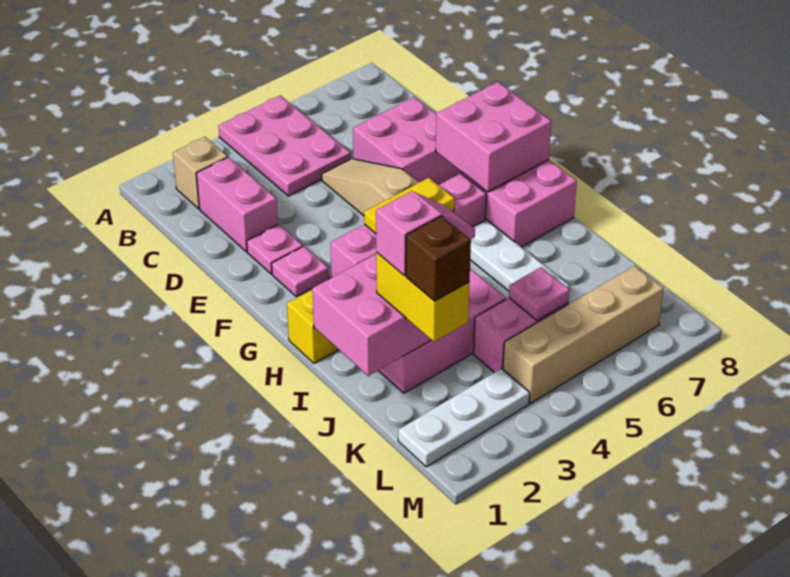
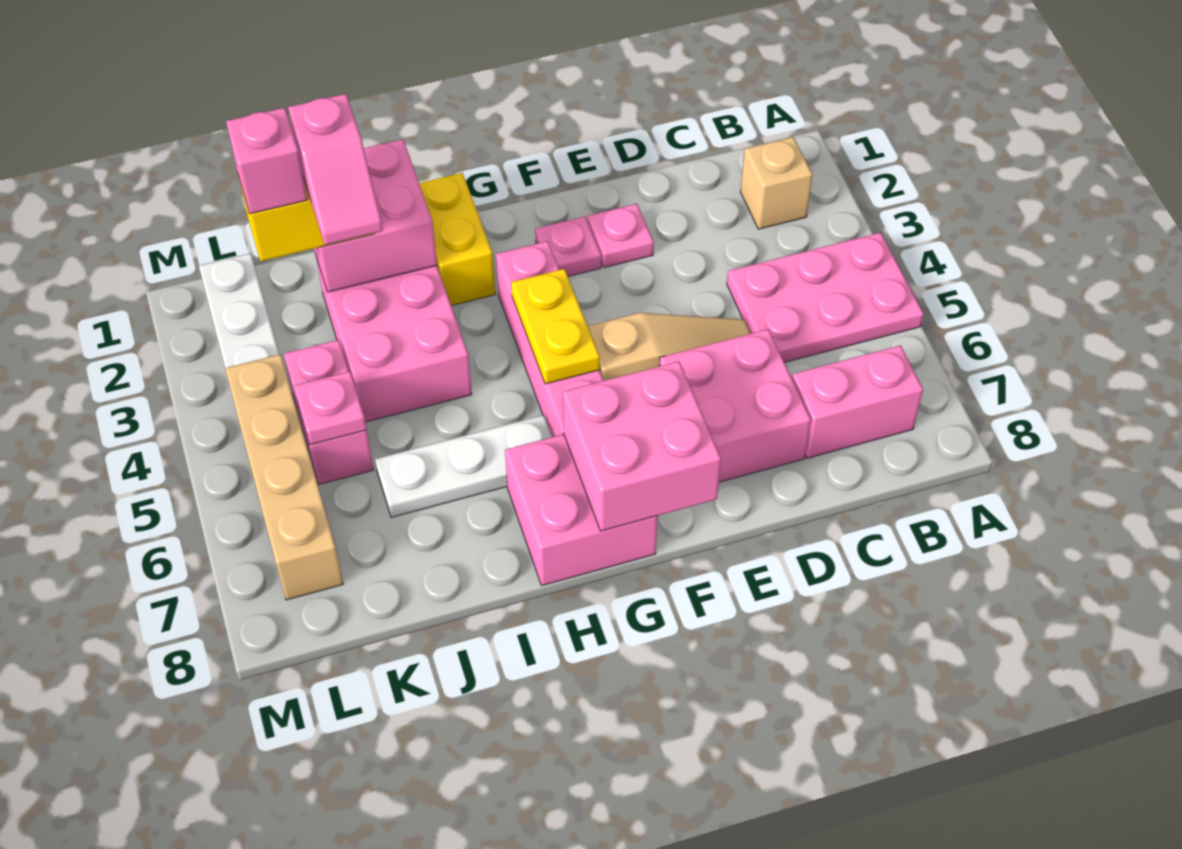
pink brick C2:D2 level 1 -> pink brick B7:C7 level 1
brown brick K2 level 4 -> pink brick K2 level 4

